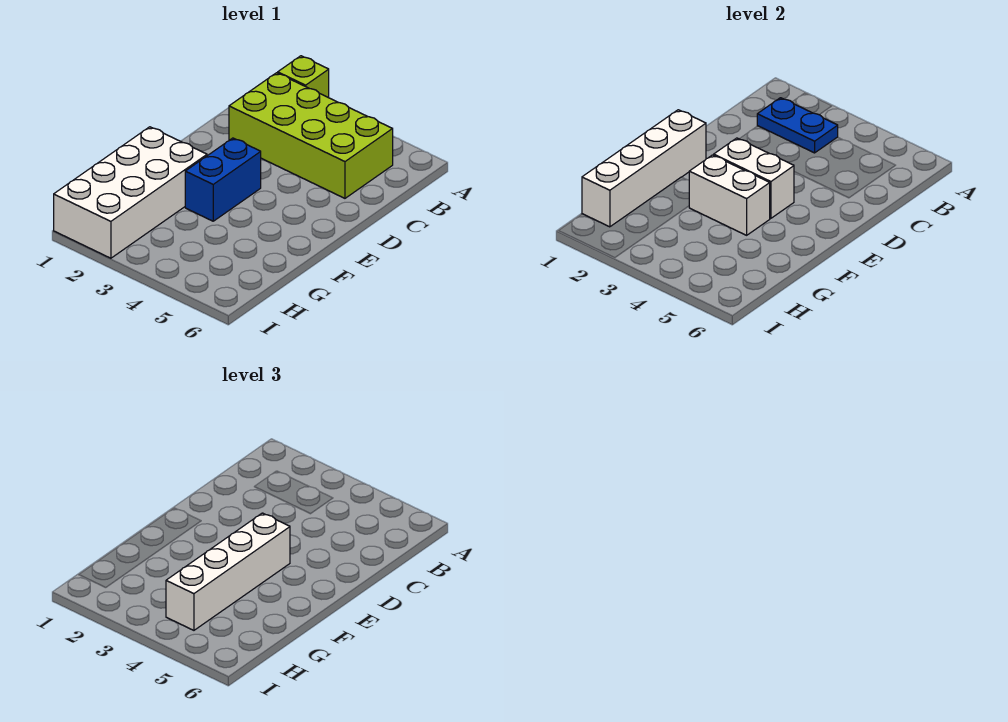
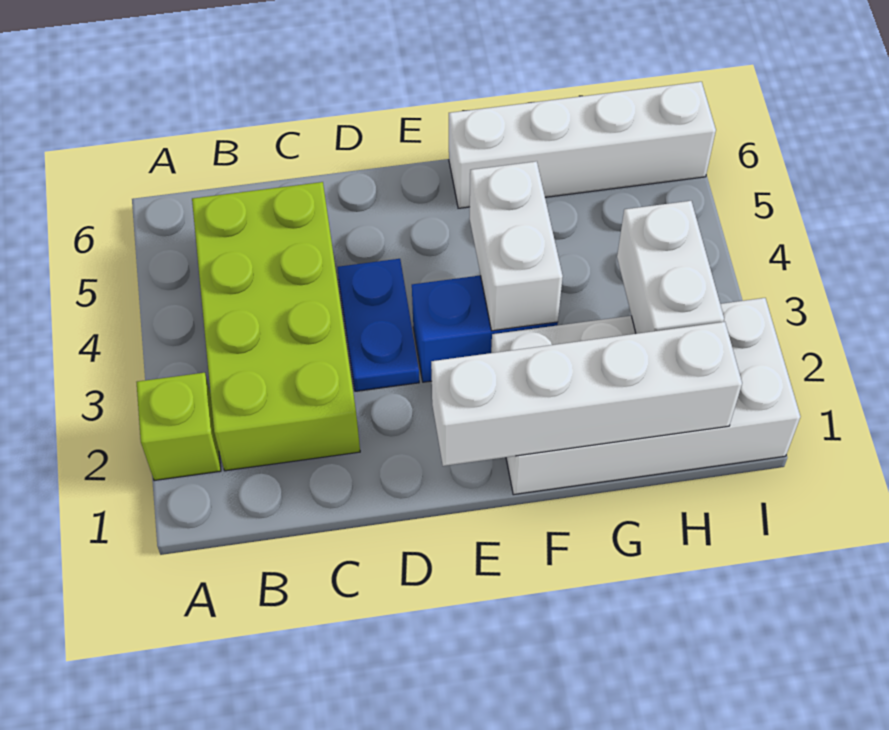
blue plate B2:B3 level 2 -> blue plate D3:D4 level 1
white brick E3:E4 level 2 -> white brick H2:H3 level 2
white brick E4:H4 level 3 -> white brick F6:I6 level 1

